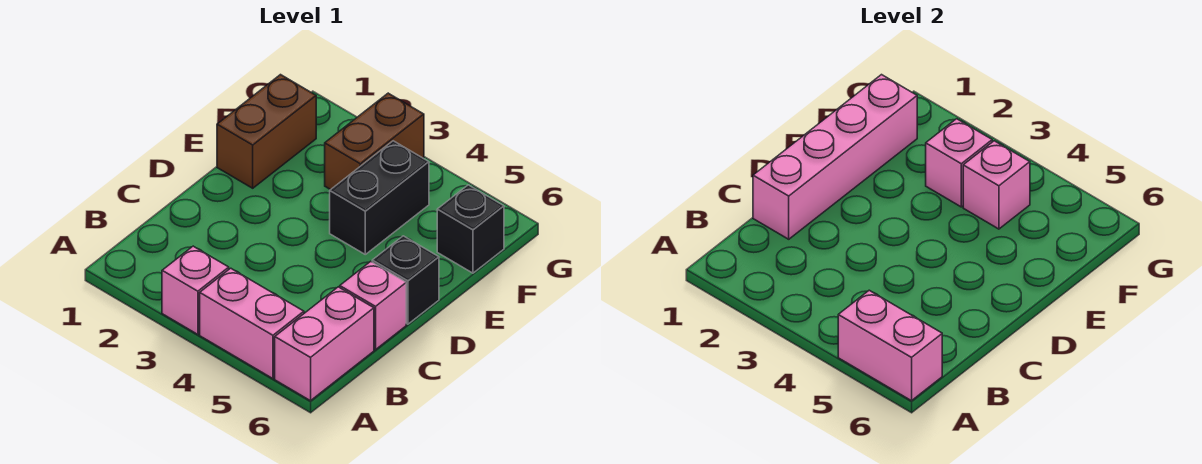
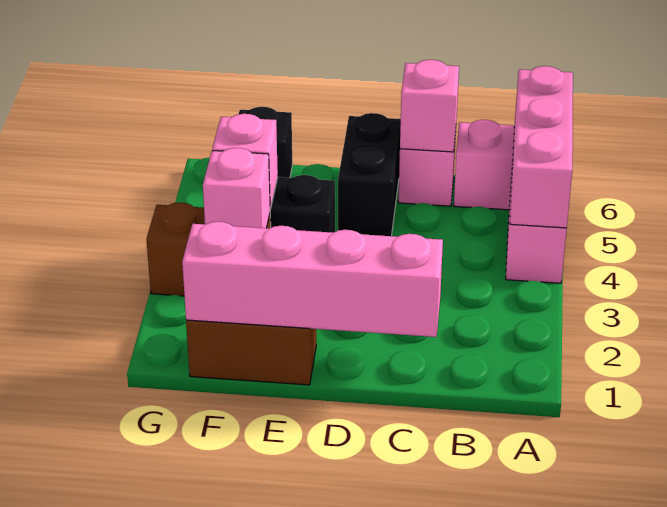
pink brick A3 level 1 -> pink brick C6 level 2
pink brick A5:A6 level 2 -> pink brick A4:A6 level 2
black brick D6 level 1 -> black brick D5:D6 level 1

